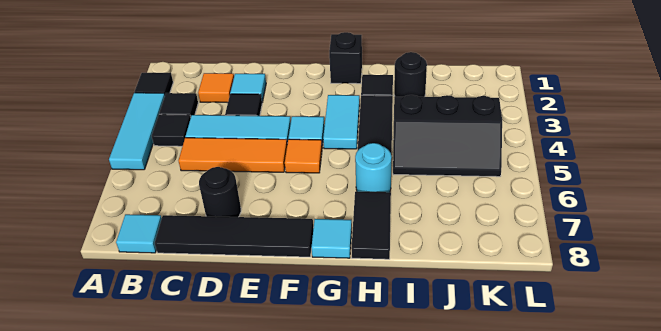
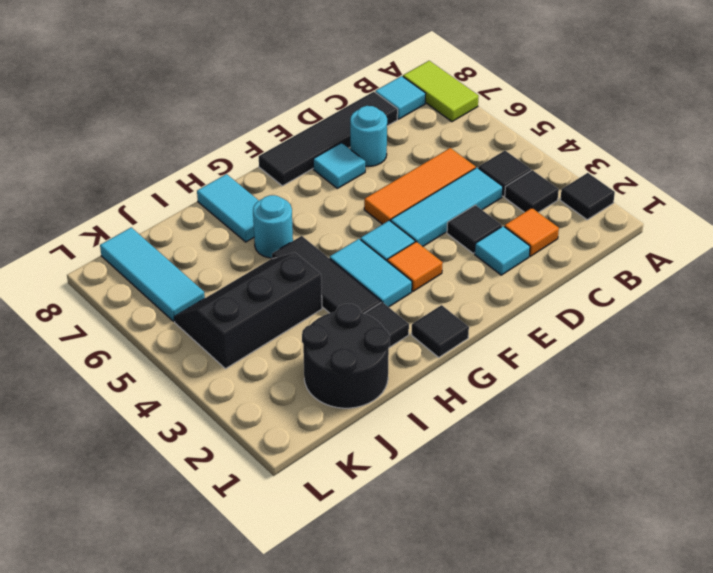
cyan tile A3:A5 level 1 -> cyan tile K6:K8 level 1
none -> lime tile A7:A8 level 1
black round brick D7 level 1 -> cyan round brick D7 level 1
orange tile F5 level 1 -> orange tile F3 level 1
black brick G1 level 1 -> black tile G1 level 1
cyan tile G8 level 1 -> cyan tile E7 level 1
black tile H7:H8 level 1 -> cyan tile H7:H8 level 1
black round brick I2 level 1 -> black round brick I1:J2 level 1

